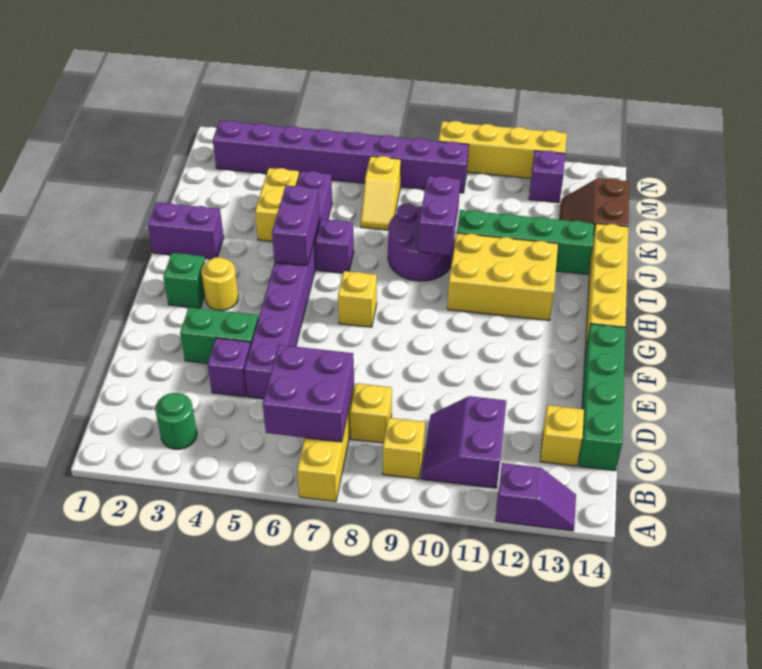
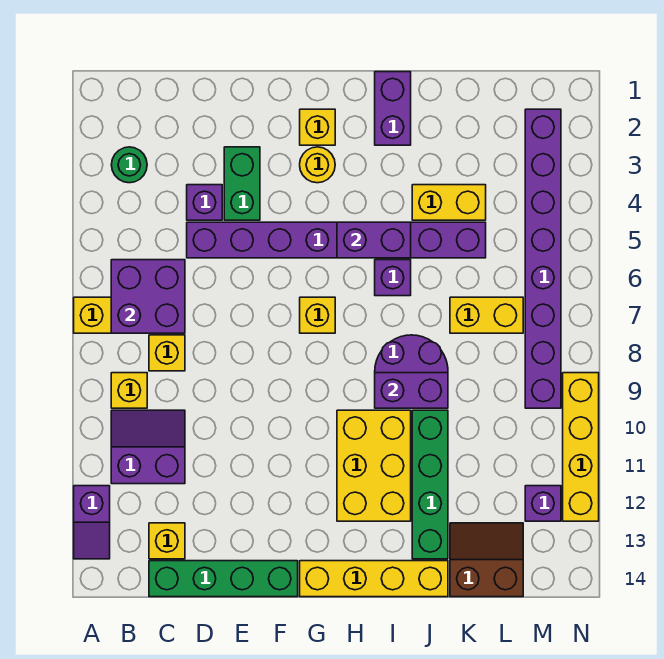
green brick G2 level 1 -> yellow brick G2 level 1
yellow slope K7:L7 level 1 top L -> yellow brick K7:L7 level 1

